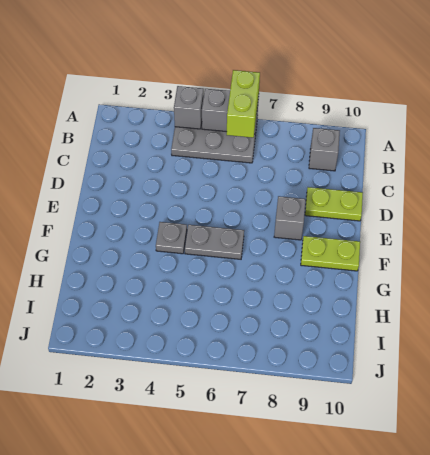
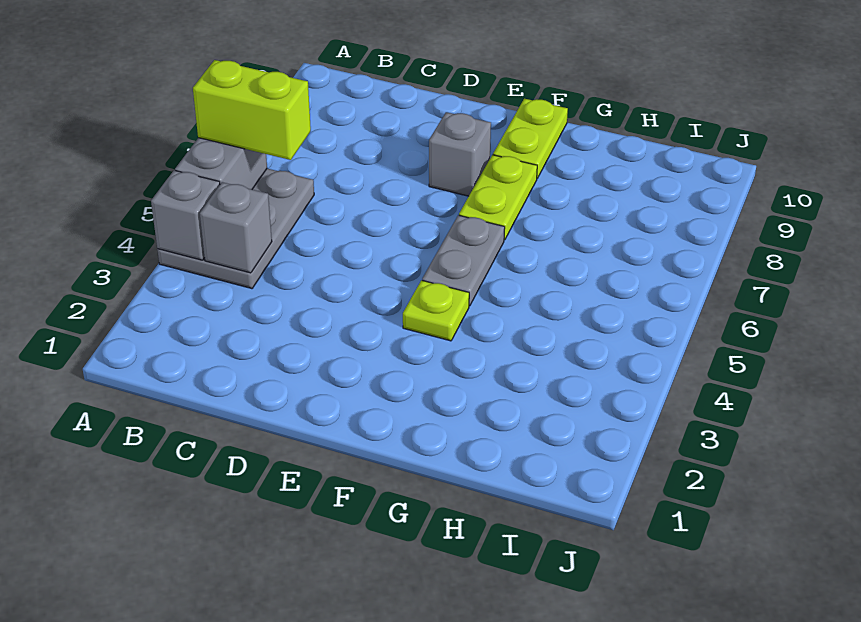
grey brick B9 level 1 -> grey brick B4 level 2
lime plate D9:D10 level 1 -> lime plate F7:F8 level 1
grey plate F4 level 1 -> lime plate F4 level 1

